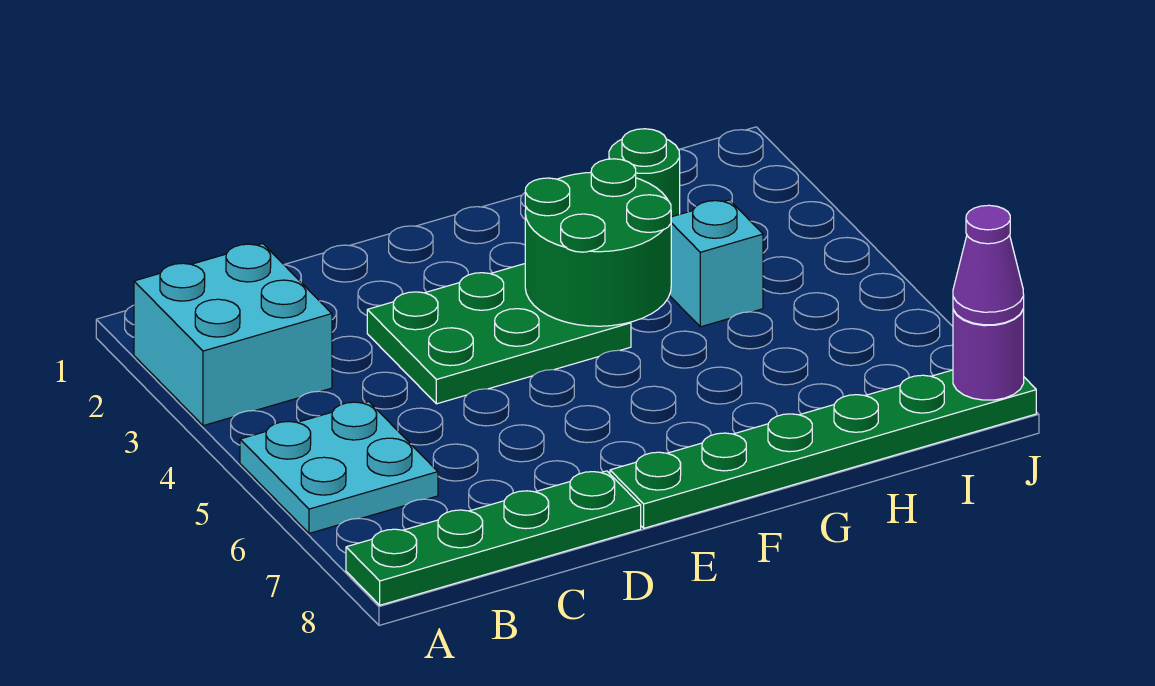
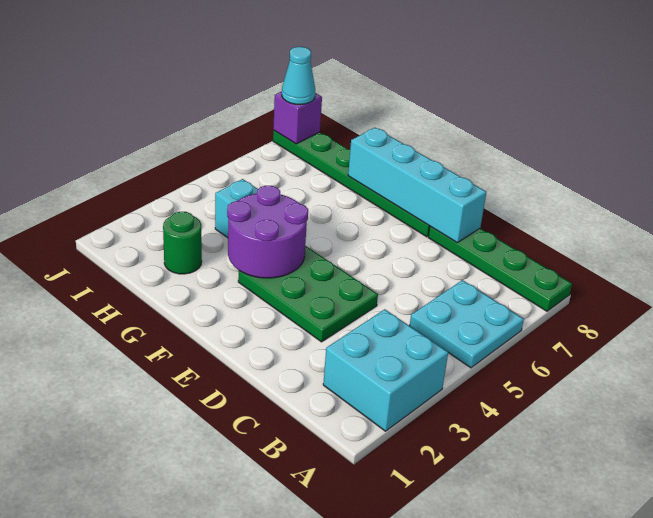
none -> cyan brick D8:G8 level 2
green round brick F3:G4 level 2 -> purple round brick F3:G4 level 2
purple round brick J8 level 2 -> purple brick J8 level 2
purple cone J8 level 3 -> cyan cone J8 level 3

